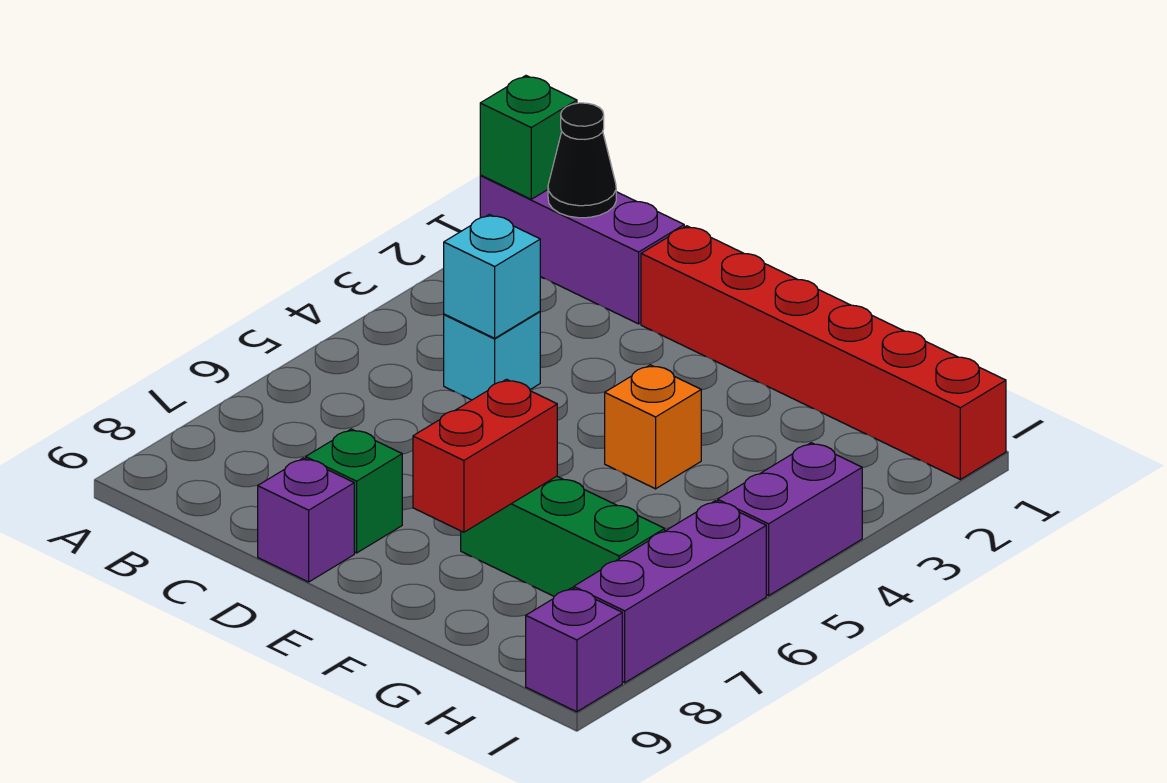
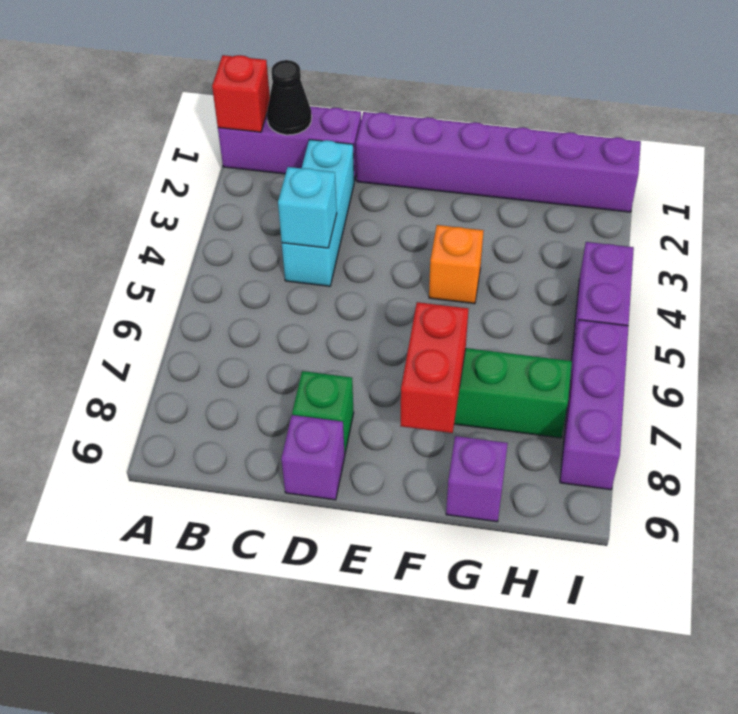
green brick A1 level 2 -> red brick A1 level 2
cyan brick C4 level 1 -> cyan brick C2:C4 level 1
red brick D1:I1 level 1 -> purple brick D1:I1 level 1
purple brick I9 level 1 -> purple brick G9 level 1

